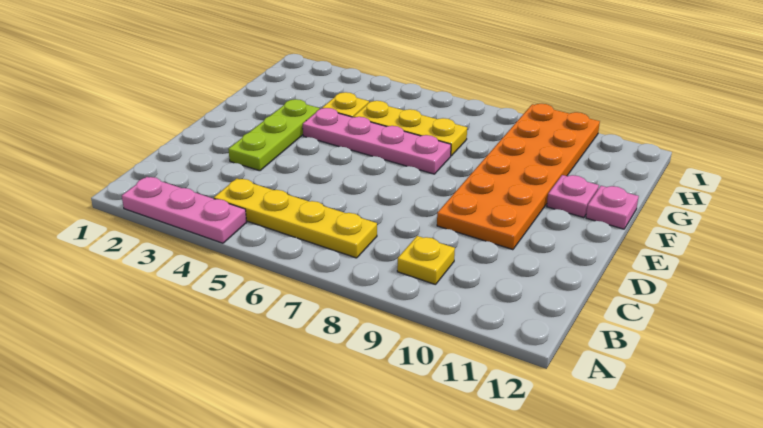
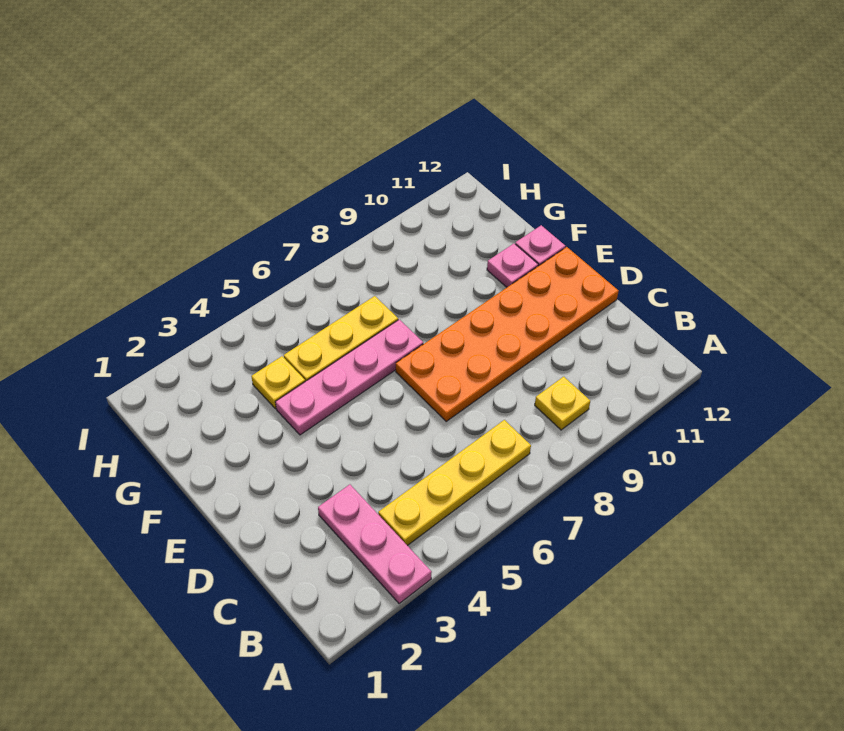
pink plate A2:A4 level 1 -> pink plate A3:C3 level 1
lime plate D3:F3 level 1 -> none
orange plate D9:I10 level 1 -> orange plate D7:E12 level 1

